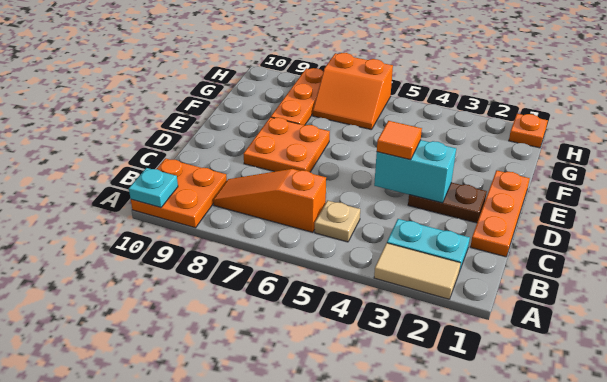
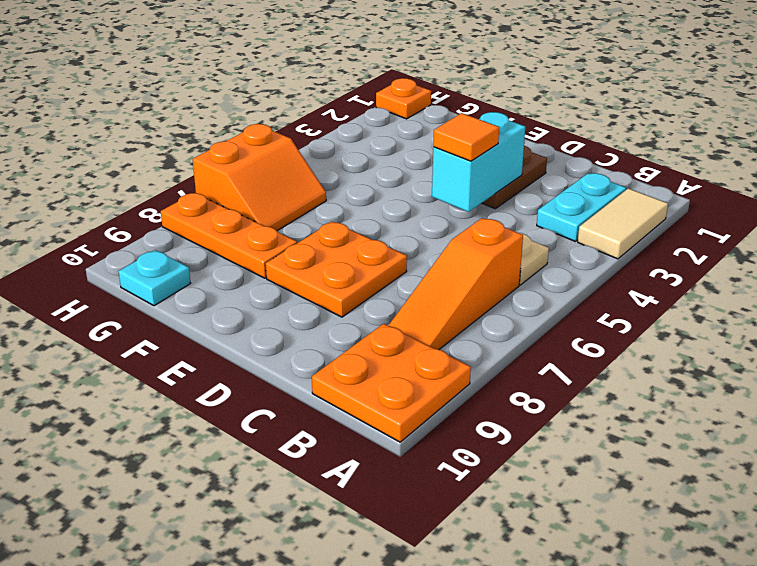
cyan plate A10 level 2 -> cyan plate G10 level 1
orange plate C1:E1 level 1 -> none

